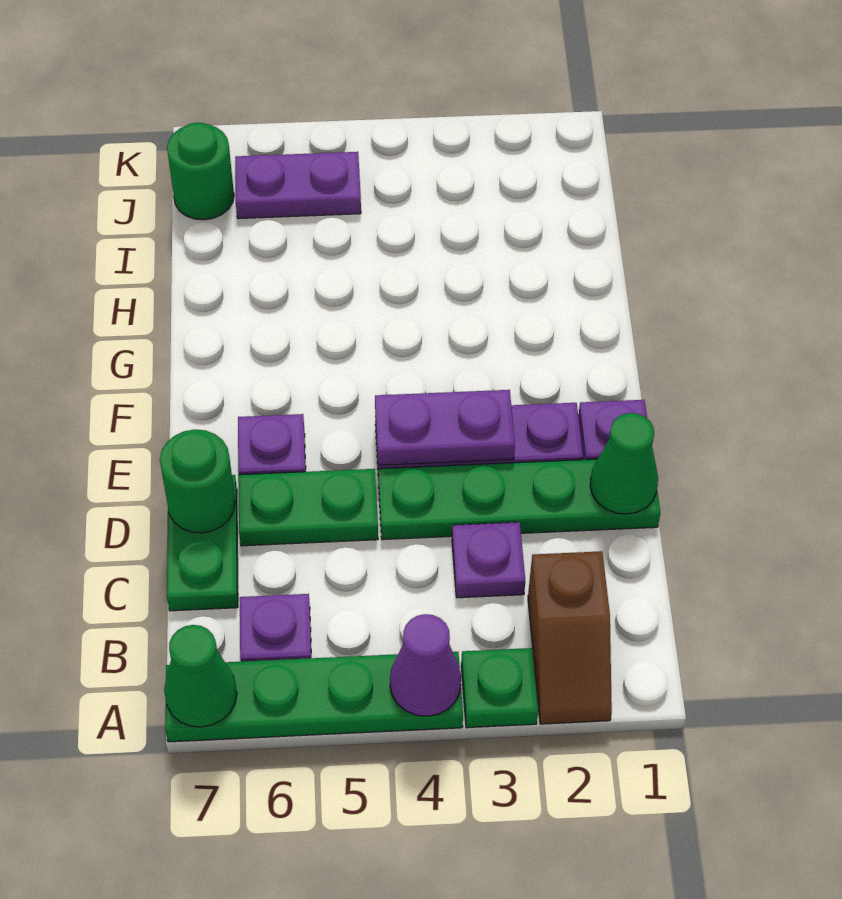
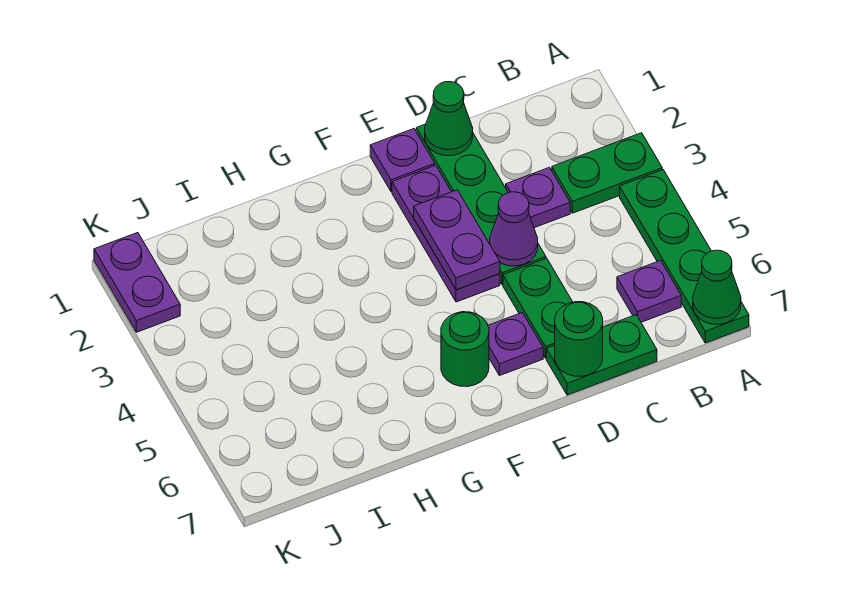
brown slope A2:B2 level 1 top B -> none
green plate A3 level 1 -> green plate A3:B3 level 1
purple cone A4 level 2 -> purple cone D4 level 2
purple plate J5:J6 level 1 -> purple plate K1:K2 level 1
green round brick J7 level 1 -> green round brick F6 level 1

